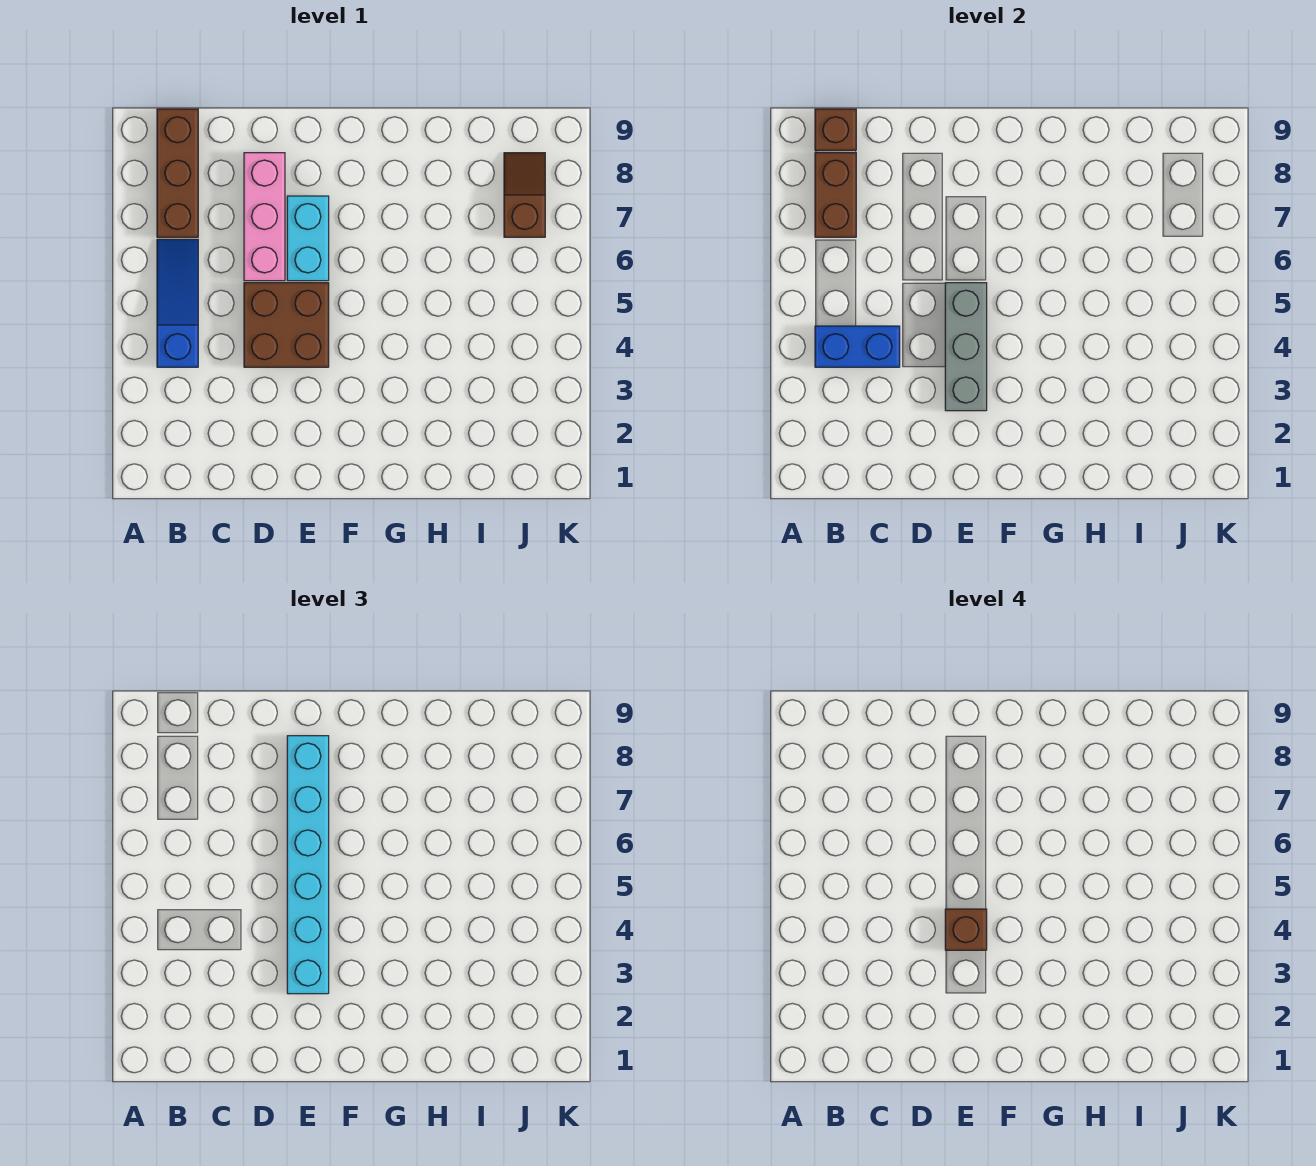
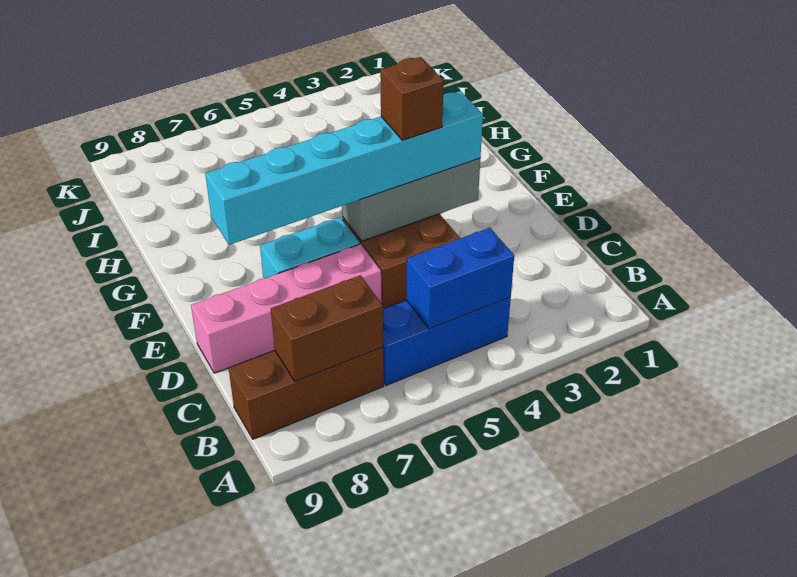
blue slope B4:B6 level 1 top 4 -> blue brick B4:B6 level 1
blue brick B4:C4 level 2 -> blue brick B4:B5 level 2
brown brick B9 level 2 -> none
pink brick D6:D8 level 1 -> pink brick D6:D9 level 1
brown slope J7:J8 level 1 top 7 -> none

